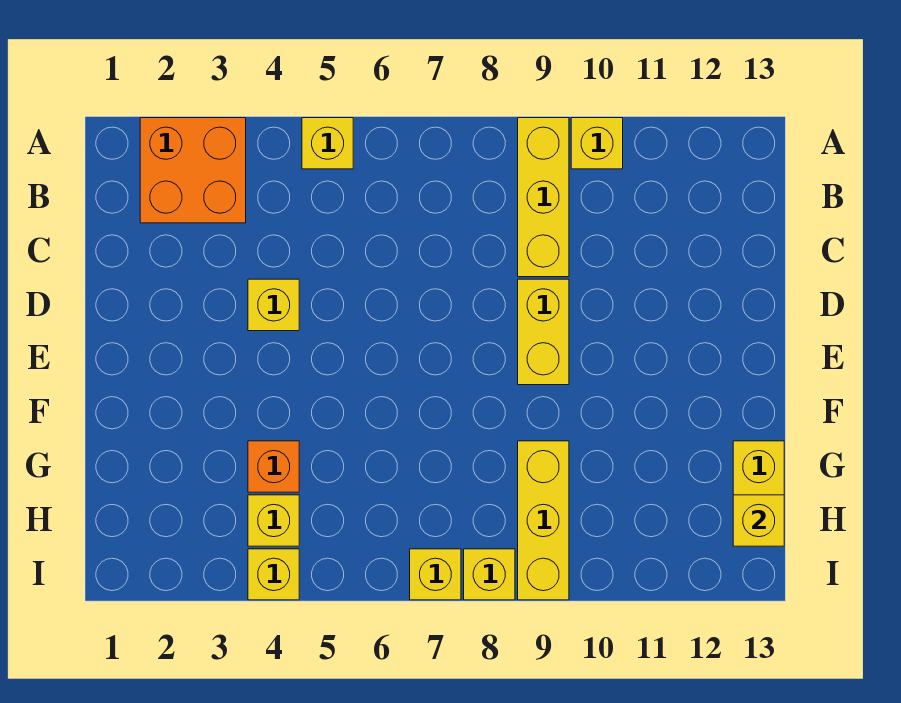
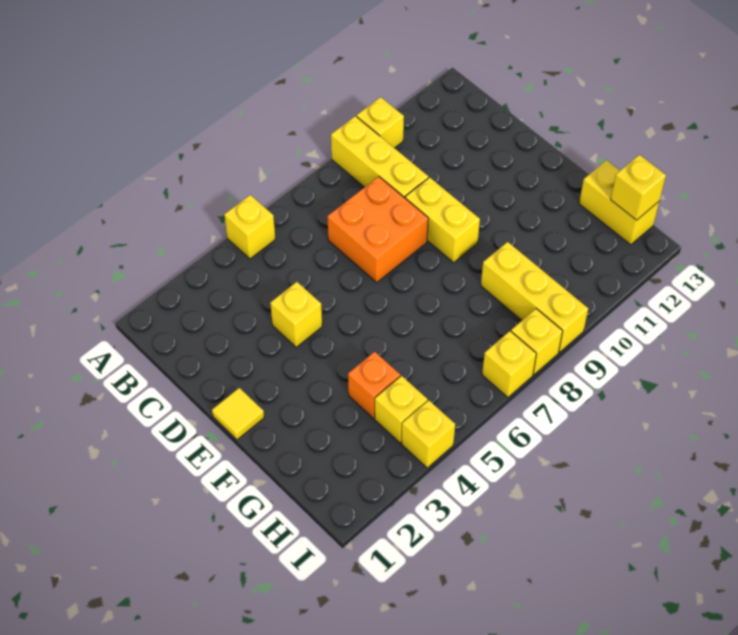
orange brick A2:B3 level 1 -> orange brick C7:D8 level 1
none -> yellow tile E1 level 1

